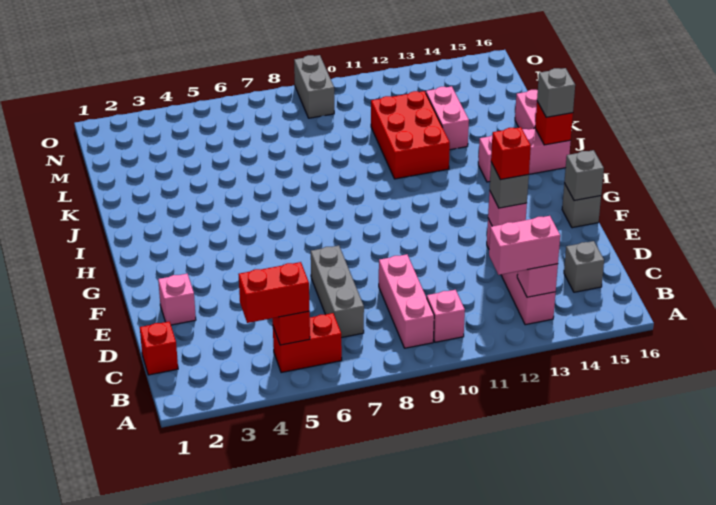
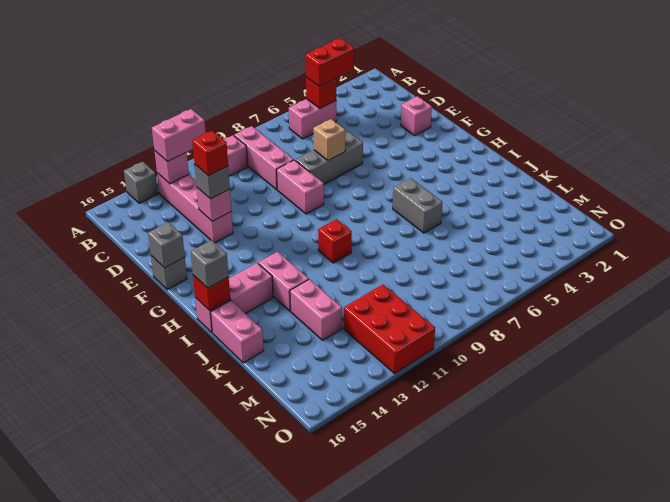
red brick B5:B6 level 1 -> pink brick B5:B6 level 1
red brick C1 level 1 -> red brick I10 level 1
grey brick C7:E7 level 1 -> grey brick E6:E8 level 1
grey brick C15 level 1 -> grey brick A14 level 1
none -> tan brick E7 level 2
none -> pink brick E9:F9 level 1
none -> pink brick I13:J13 level 1
red brick J11:L12 level 1 -> red brick M11:O12 level 1
grey brick N9:O9 level 1 -> grey brick I6:J6 level 1

